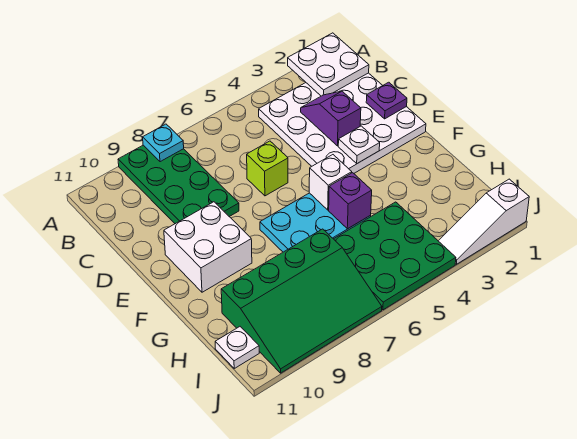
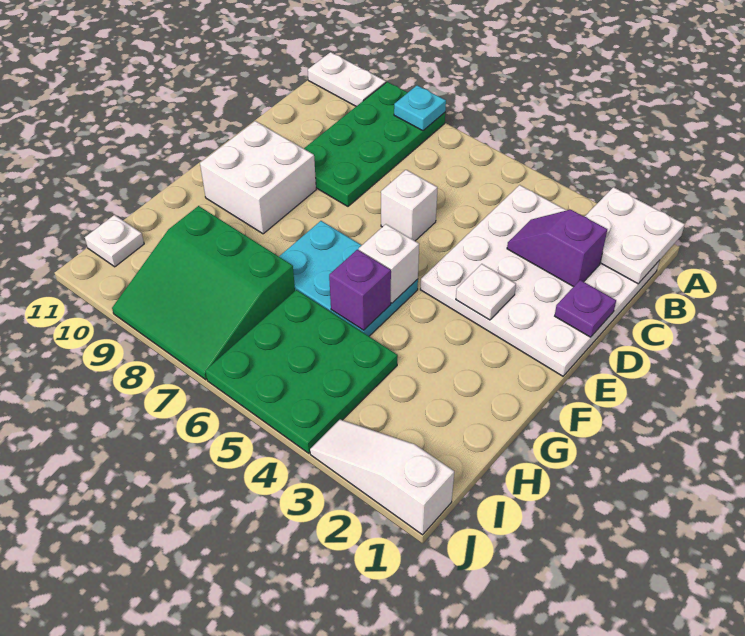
none -> white plate A10:A11 level 1
purple slope C3:D3 level 2 top D -> purple slope C2:C3 level 2 top 2
lime brick D6 level 1 -> white brick D6 level 1
green slope H7:J10 level 1 top H -> green slope H7:J9 level 1 top H

